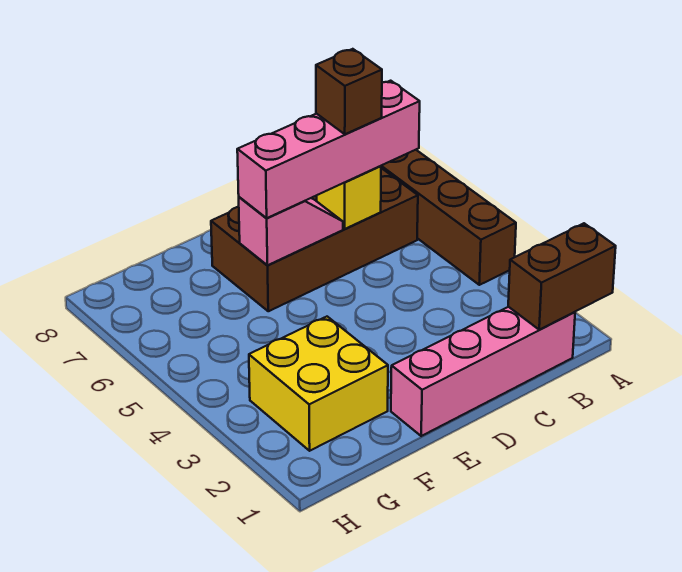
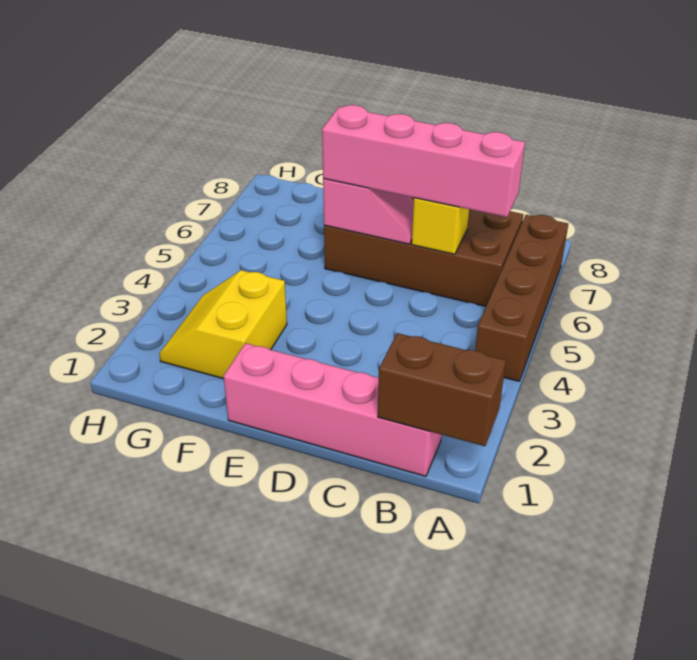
brown brick C6 level 4 -> none
yellow brick F2:G3 level 1 -> yellow slope F2:G3 level 1 top F

